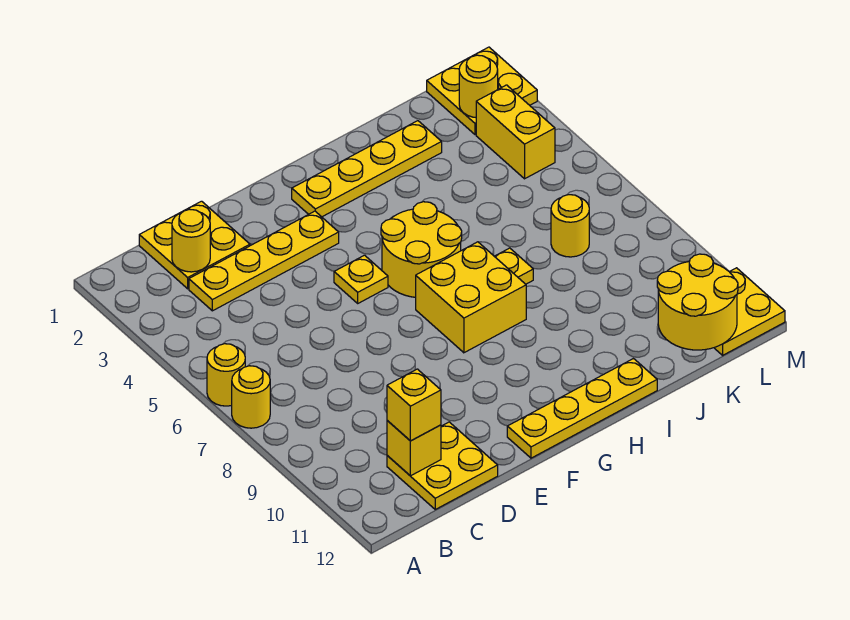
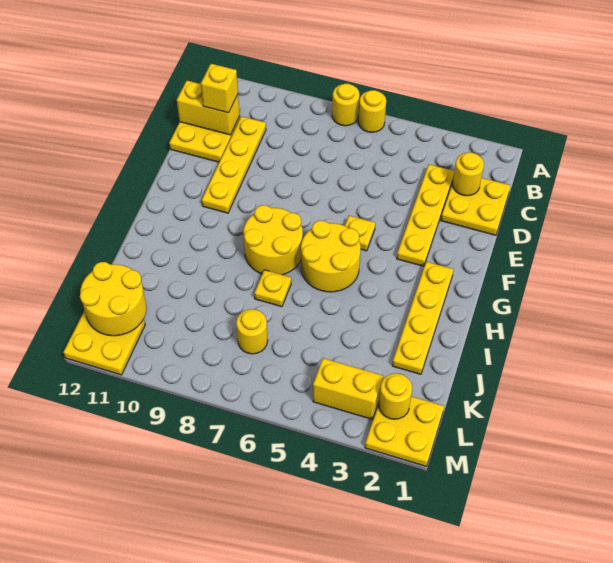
yellow brick C11 level 2 -> yellow brick C11:C12 level 2
yellow plate F12:I12 level 1 -> yellow plate C10:F10 level 1
yellow brick G7:H8 level 1 -> yellow round brick G7:H8 level 1

